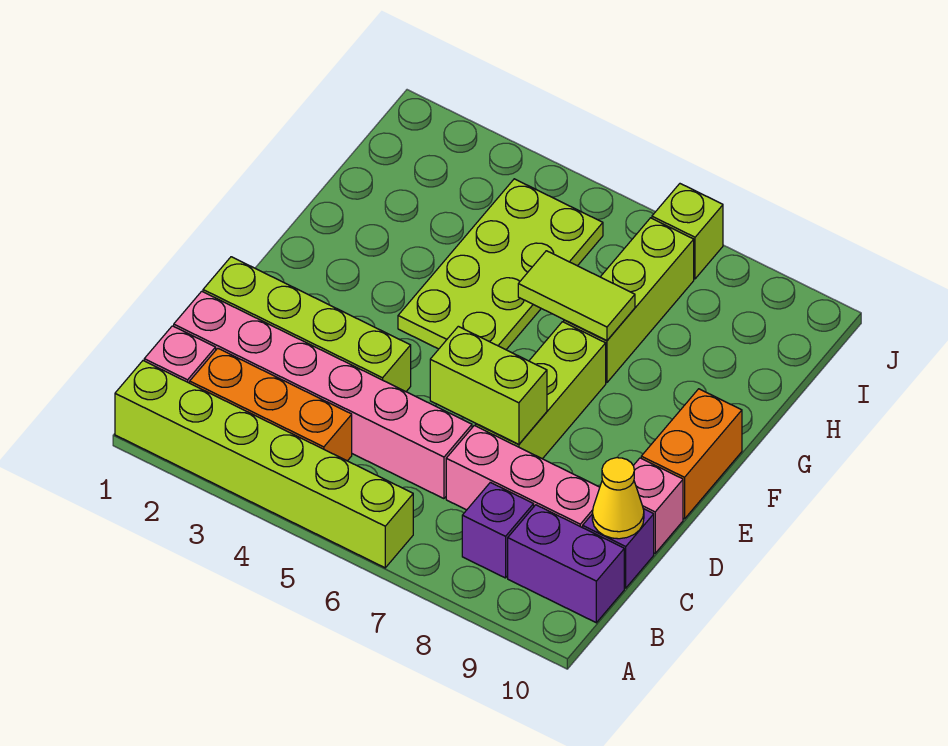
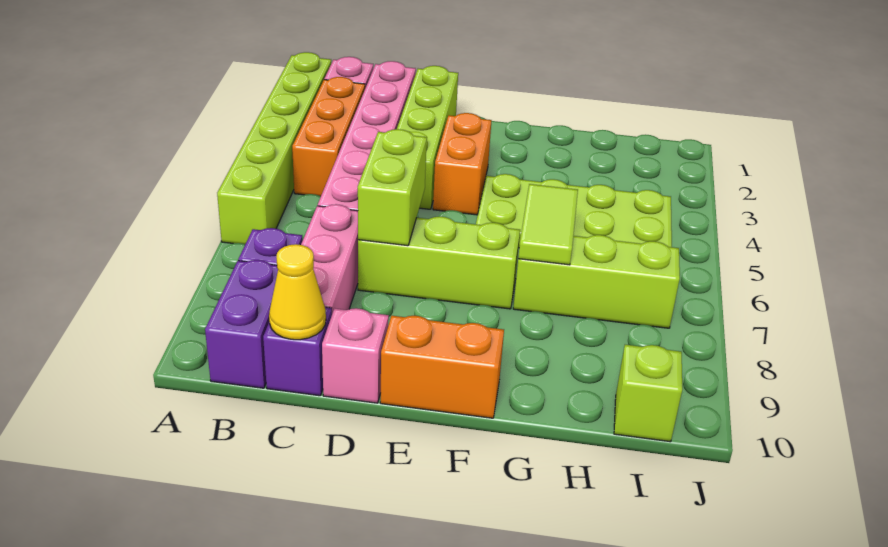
none -> orange brick E3:E4 level 1
lime brick J7 level 1 -> lime brick I10 level 1

